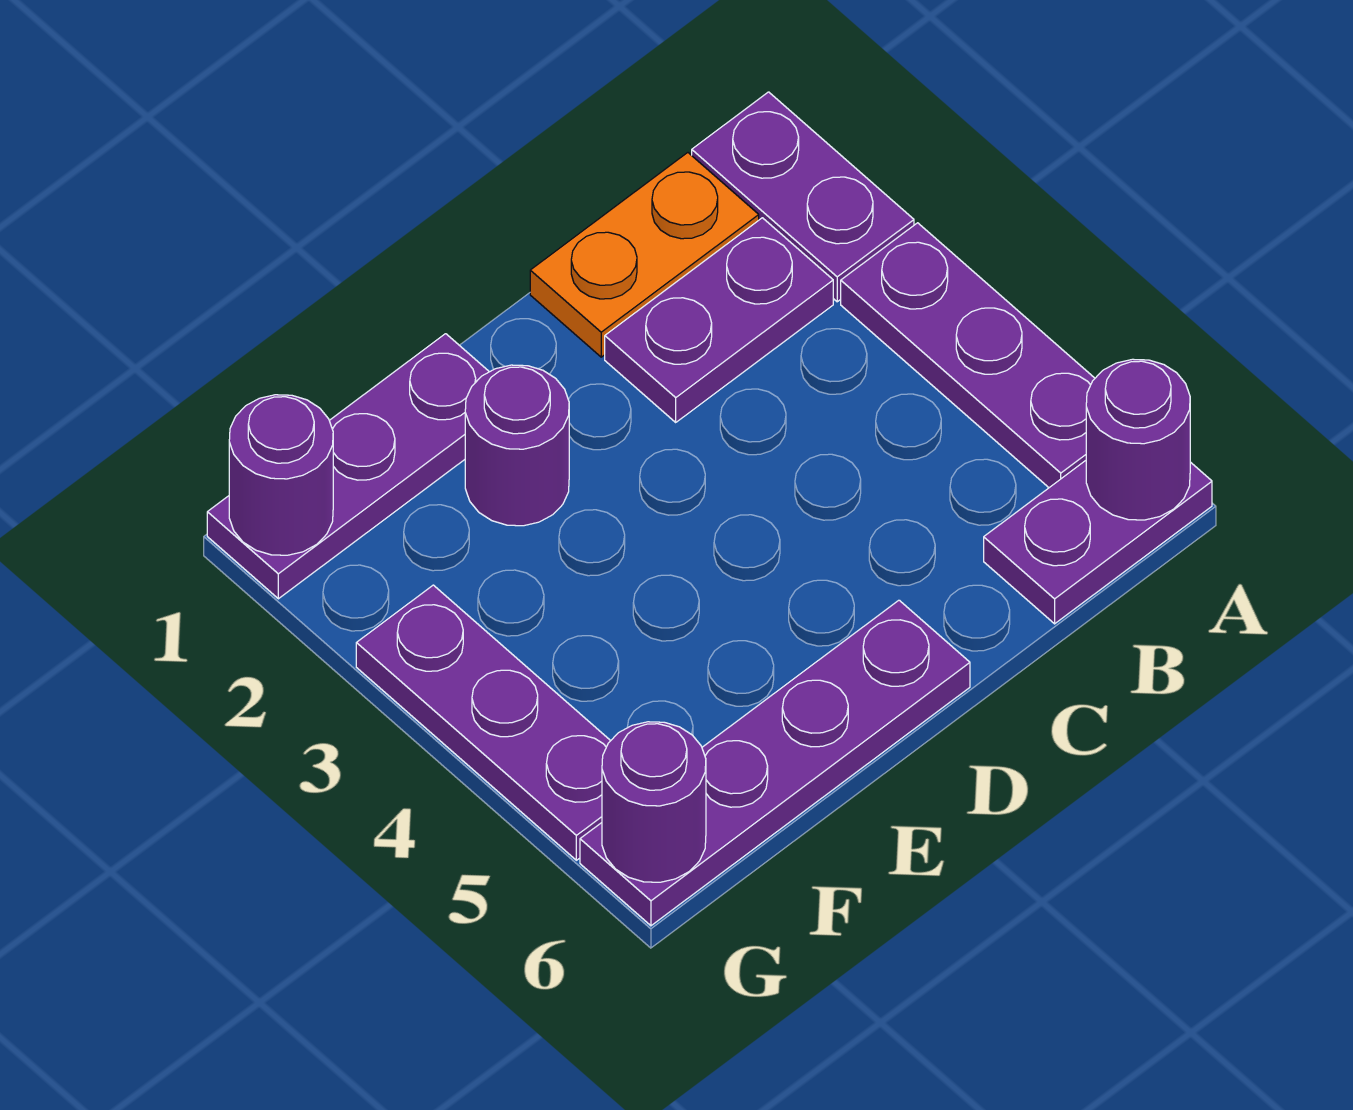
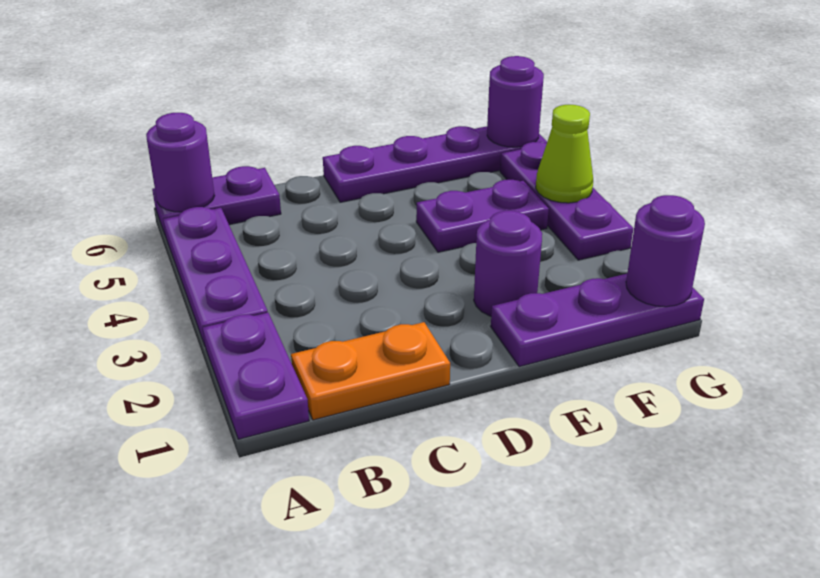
purple plate B2:C2 level 1 -> purple plate E4:F4 level 1
none -> lime cone G4 level 2

